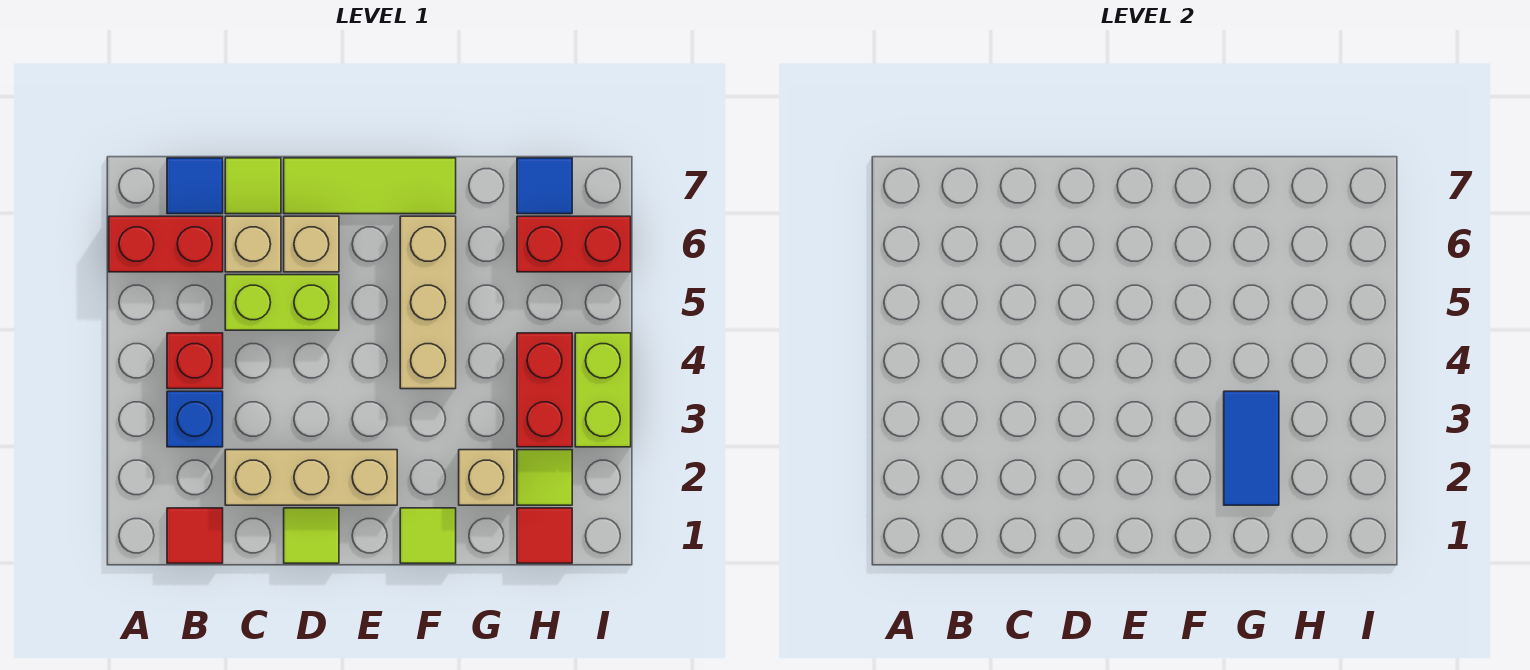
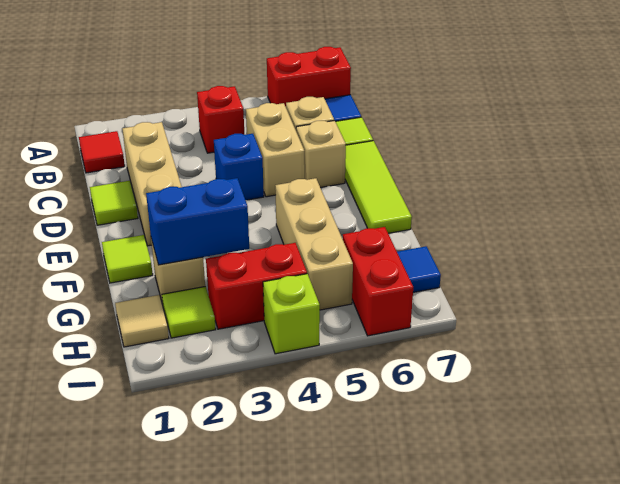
red brick A6:B6 level 1 -> red brick A6:A7 level 1
blue brick B3 level 1 -> blue brick D4 level 1
lime brick C5:D5 level 1 -> tan brick C5:D5 level 1
tan brick F4:F6 level 1 -> tan brick F5:H5 level 1
blue tile G2:G3 level 2 -> blue brick G2:G3 level 2
red tile H1 level 1 -> tan tile H1 level 1
lime brick I3:I4 level 1 -> lime brick I4 level 1

